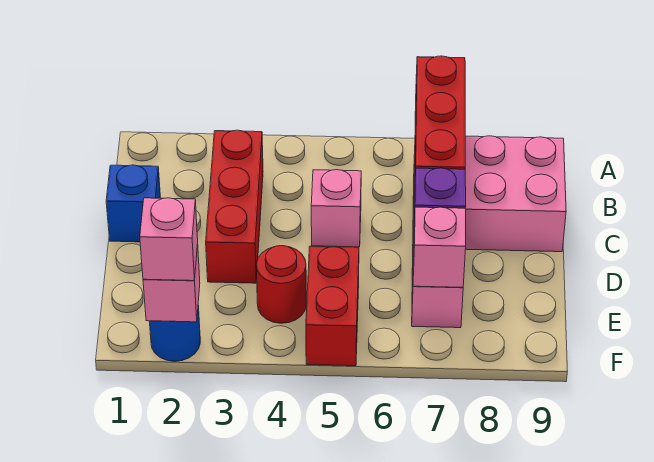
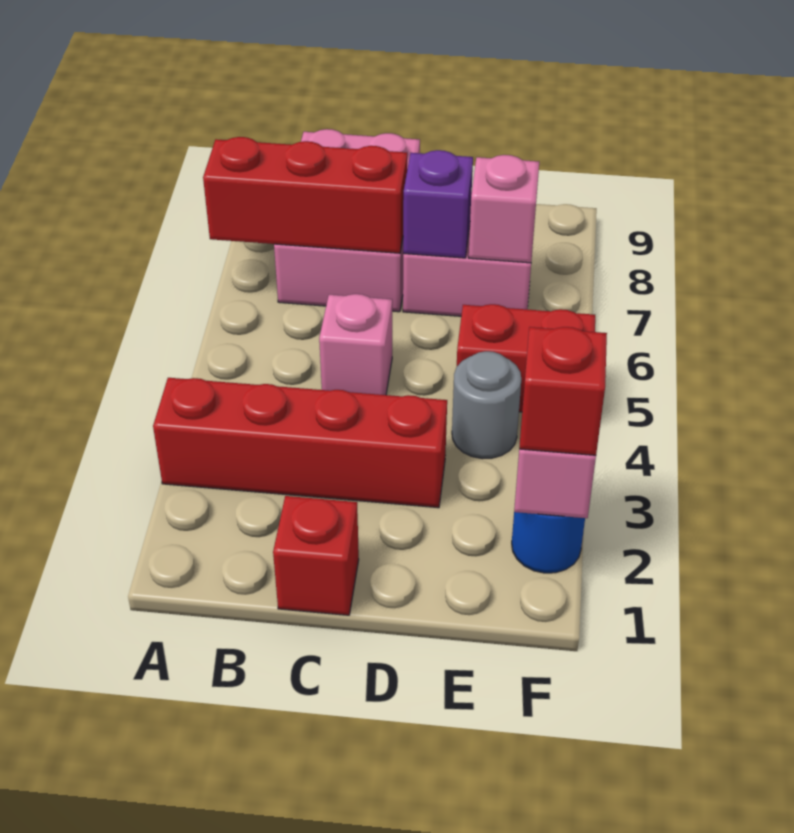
red brick B3:D3 level 1 -> red brick A3:D3 level 1
blue brick C1 level 1 -> red brick C1 level 1
red round brick E4 level 1 -> grey round brick E4 level 1
pink brick F2 level 3 -> red brick F2 level 3

